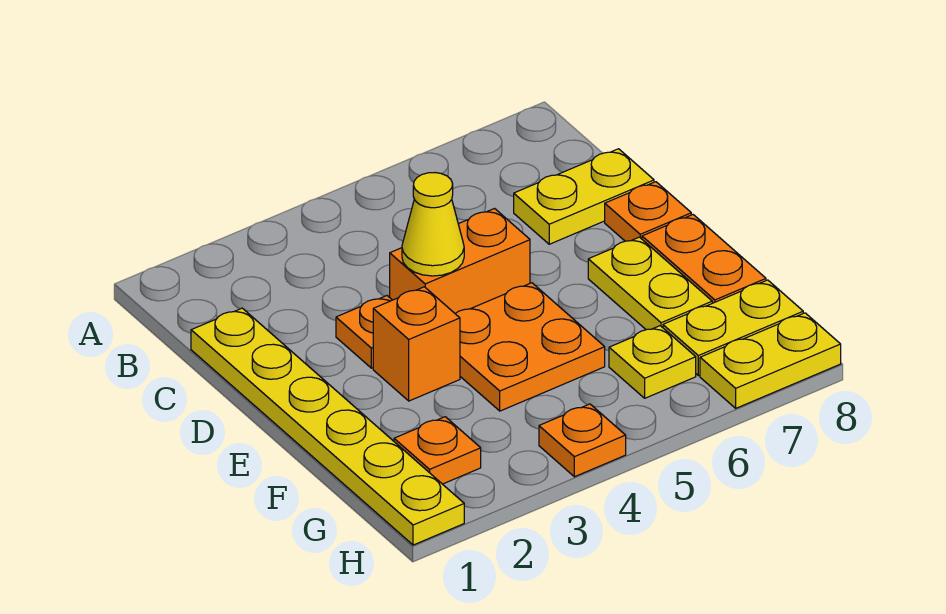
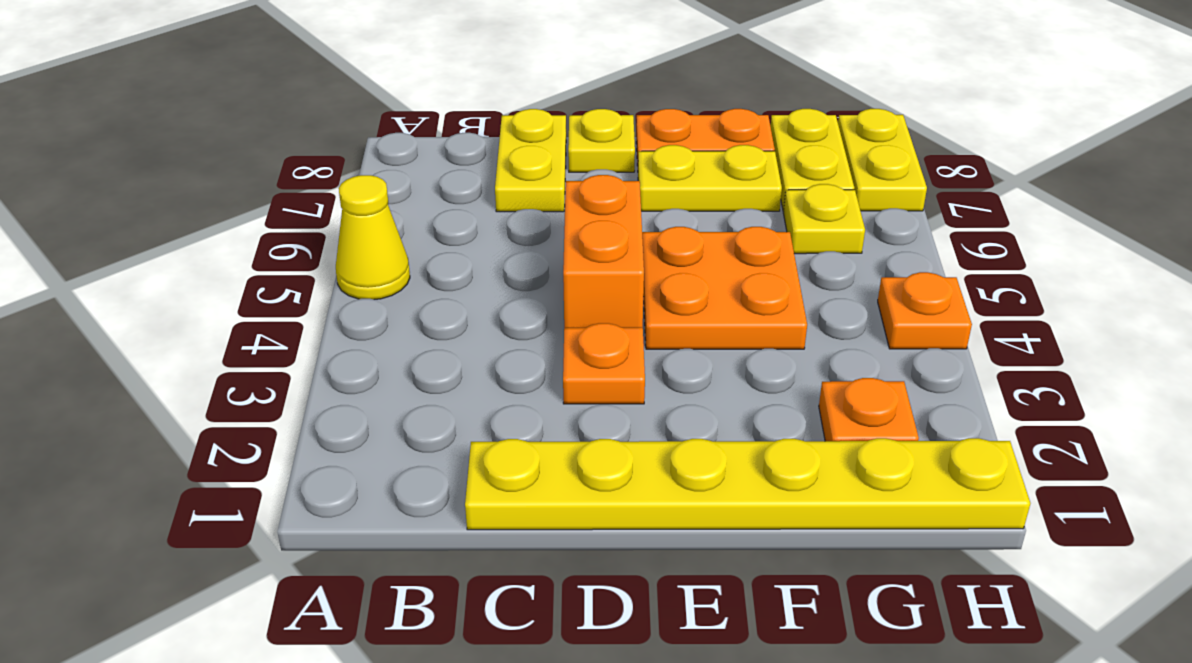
yellow cone D4 level 2 -> yellow cone A5 level 1
orange plate D8 level 1 -> yellow plate D8 level 1
orange brick E3 level 1 -> none

